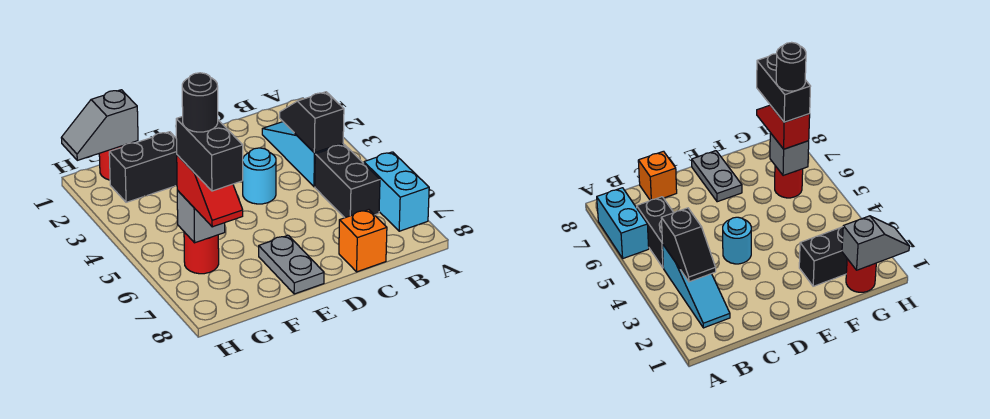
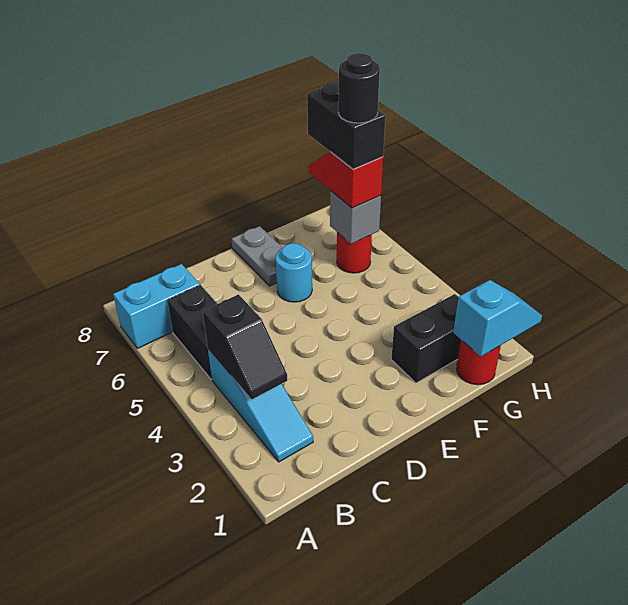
cyan brick A6:A7 level 1 -> cyan brick A7:B7 level 1
orange brick C8 level 1 -> none
cyan round brick D4 level 1 -> cyan round brick E6 level 1
grey slope G1:H1 level 2 top G -> cyan slope G1:H1 level 2 top G

